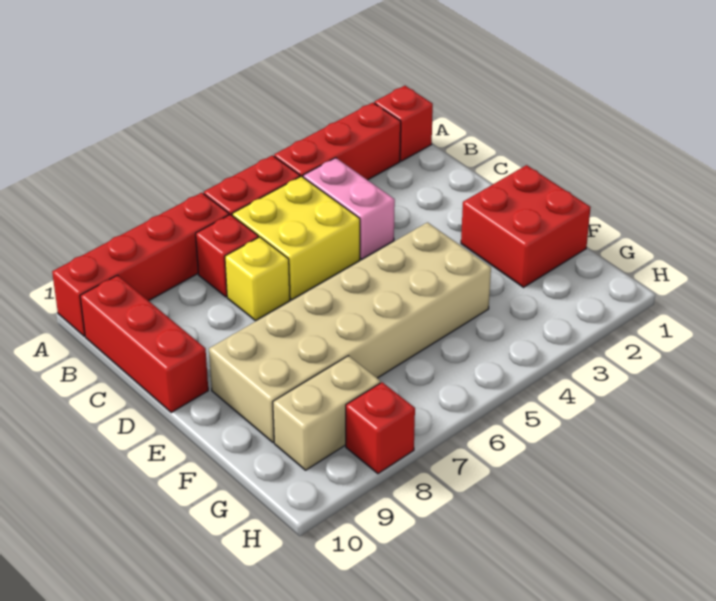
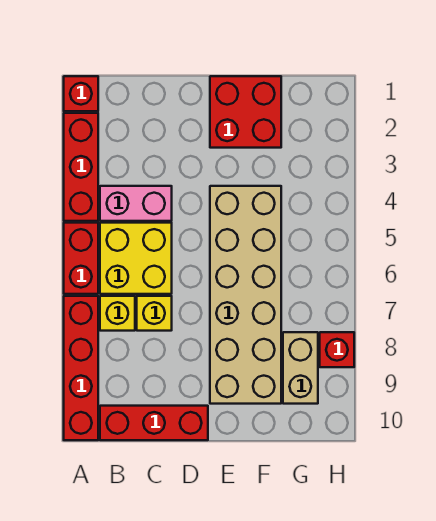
red brick B7 level 1 -> yellow brick B7 level 1

